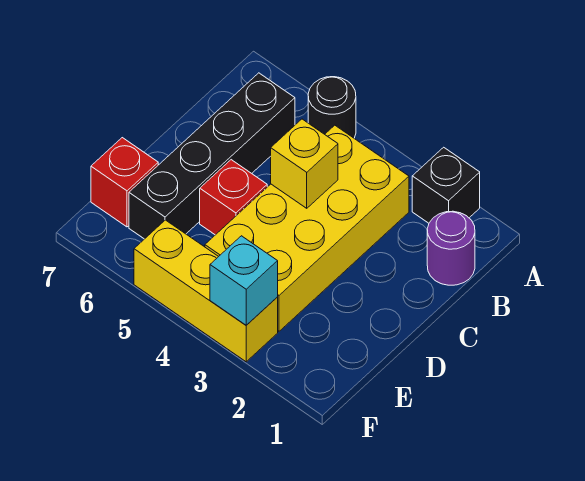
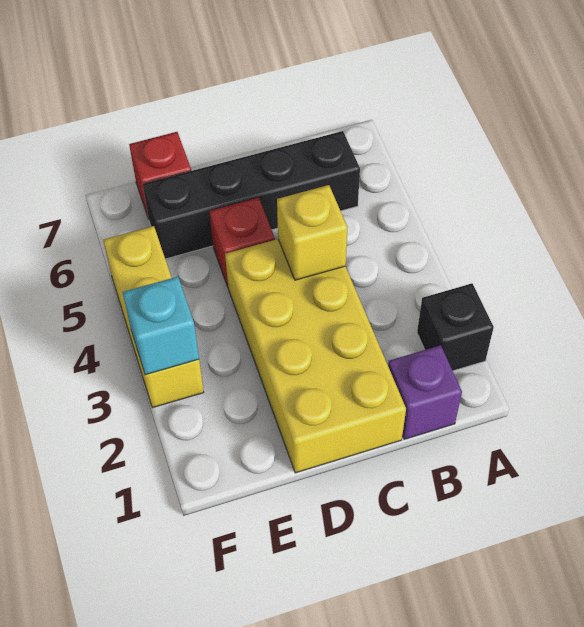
black round brick A5 level 1 -> none
purple round brick B1 level 1 -> purple brick B1 level 1
yellow brick B3:E4 level 1 -> yellow brick C1:D4 level 1

